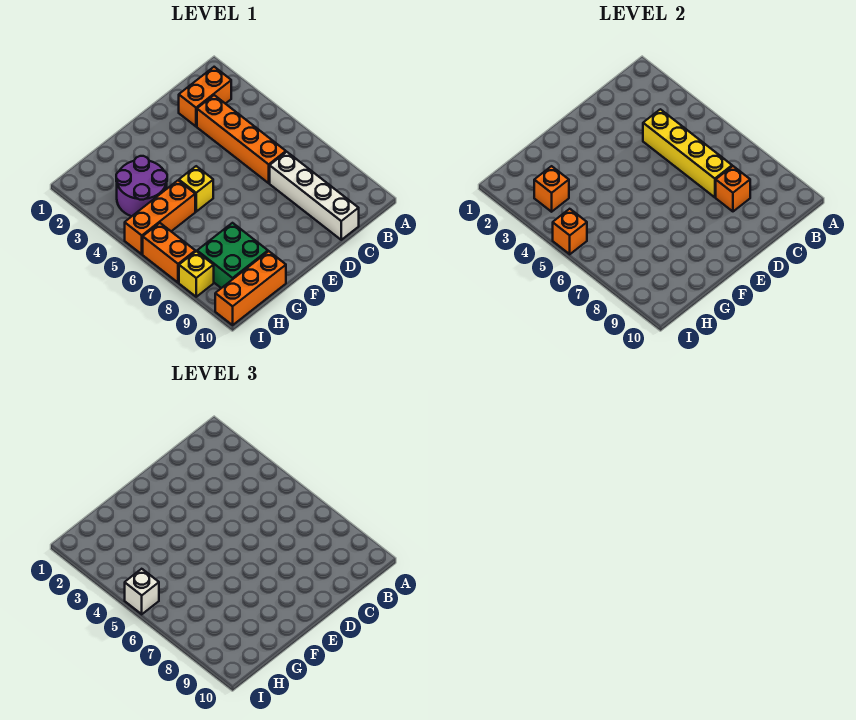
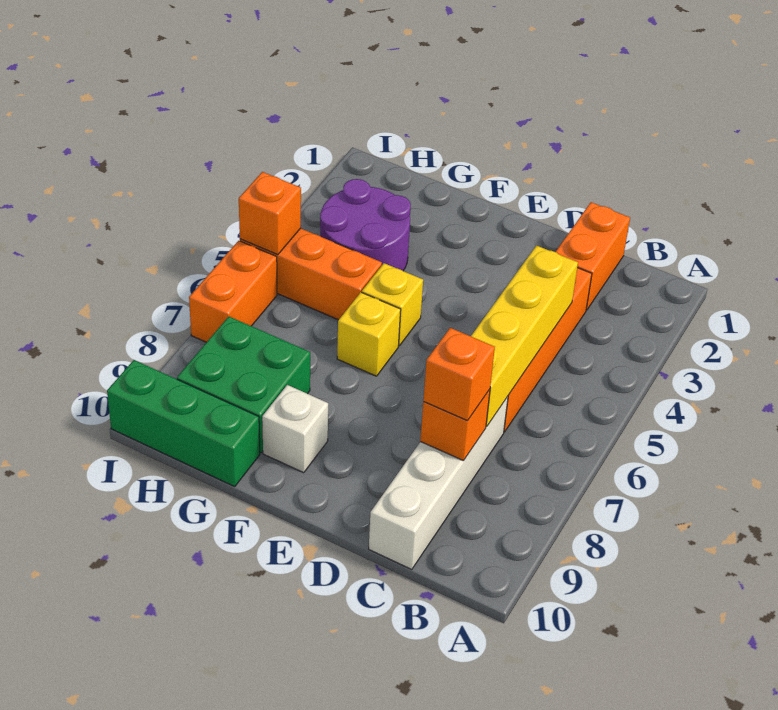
orange brick B2:C2 level 1 -> orange brick C1:C2 level 1
orange brick G10:I10 level 1 -> green brick G10:I10 level 1
orange brick H3 level 2 -> orange brick C8 level 3
white brick I5 level 3 -> white brick F9 level 1
yellow brick I8 level 1 -> yellow brick F6 level 1

